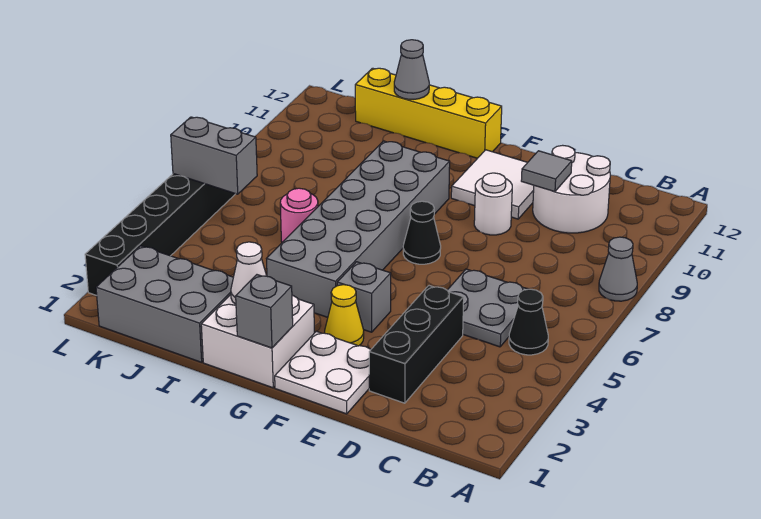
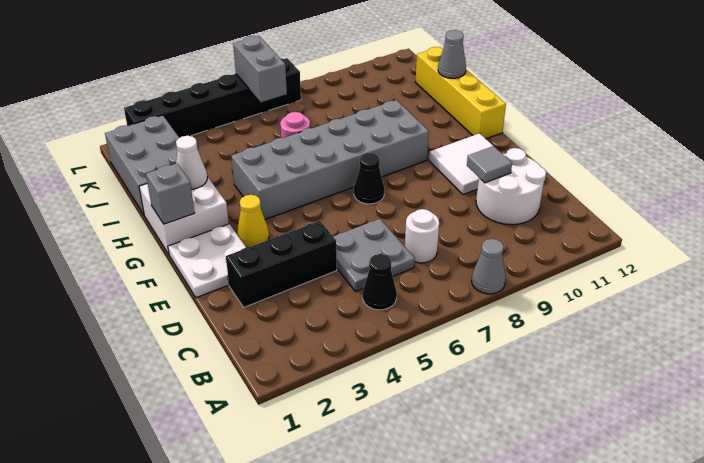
white round brick E9 level 1 -> white round brick C7 level 1
grey brick F4 level 1 -> none

